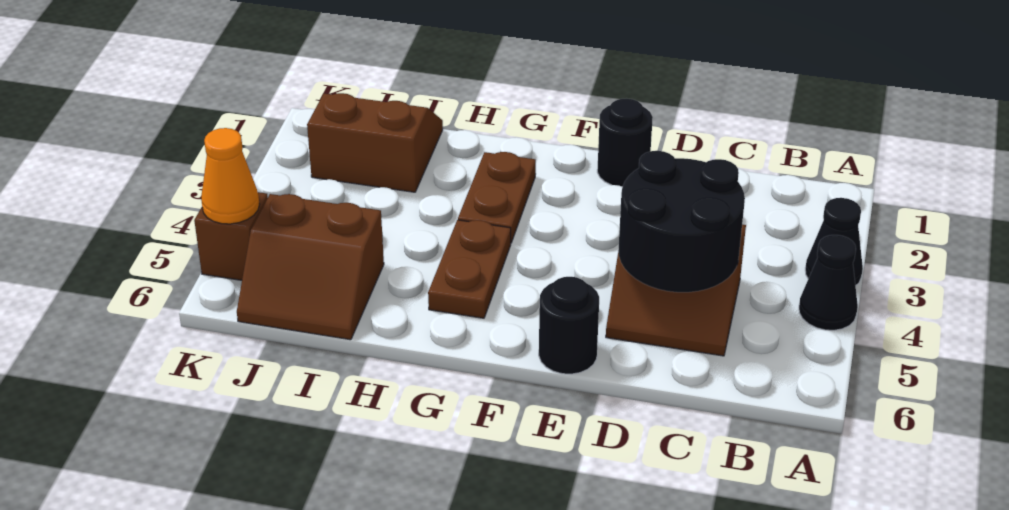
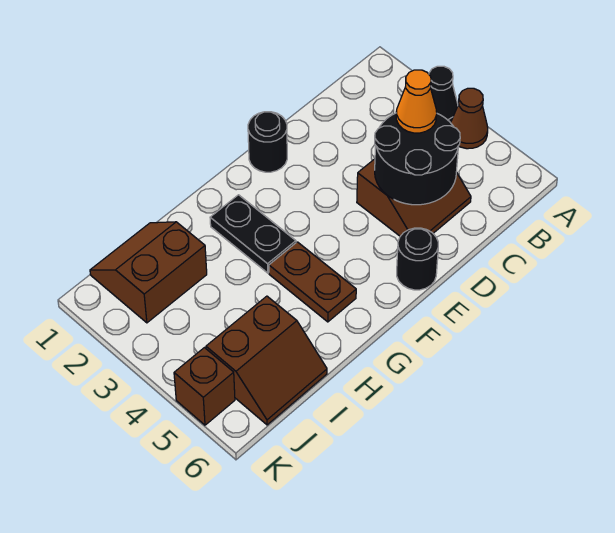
black cone A4 level 1 -> brown cone A4 level 1
brown plate G2:G3 level 1 -> black plate G2:G3 level 1
orange cone K5 level 2 -> orange cone C4 level 3

